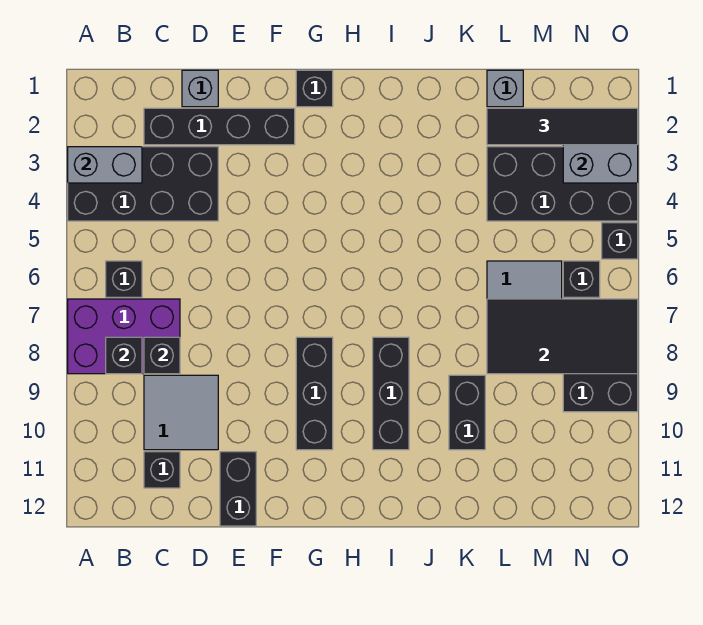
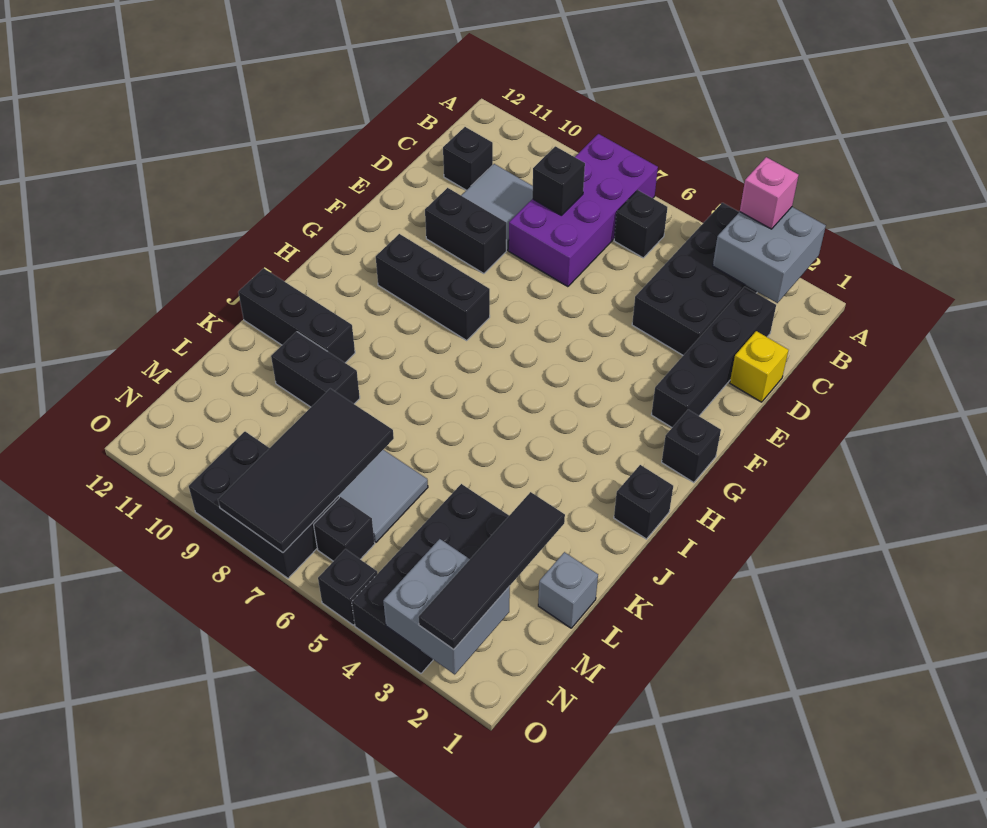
grey brick A3:B3 level 2 -> grey brick A2:B3 level 2
none -> pink brick A3 level 3
purple brick A7:C8 level 1 -> purple brick A7:D8 level 1
black brick B8 level 2 -> black brick I1 level 1
grey brick D1 level 1 -> yellow brick D1 level 1
black brick E11:E12 level 1 -> black brick E9:E10 level 1
black brick I8:I10 level 1 -> black brick J10:J12 level 1

